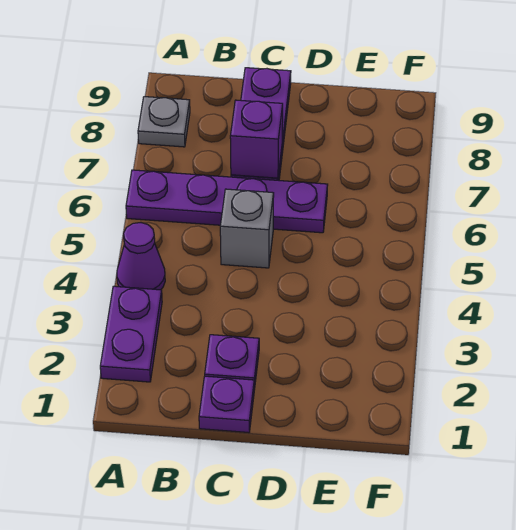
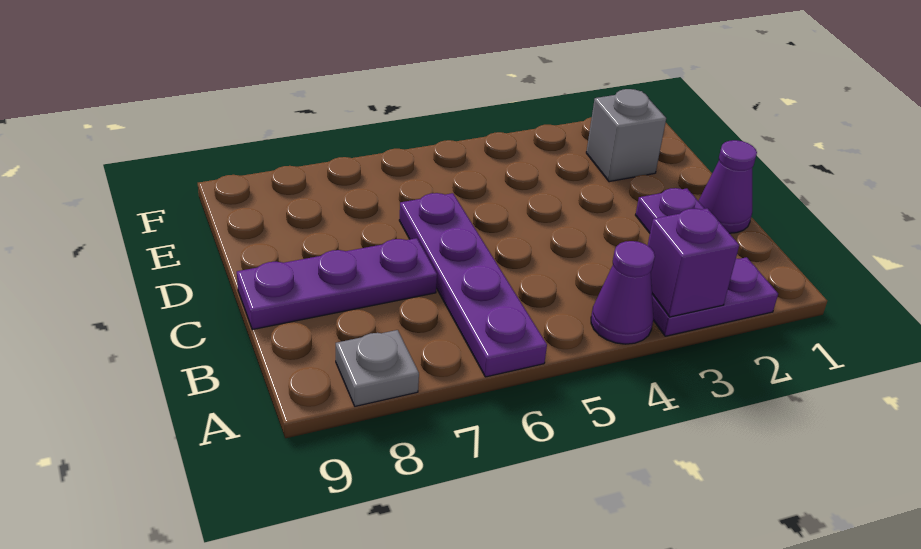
purple plate C1 level 1 -> purple cone C1 level 1
grey brick C5 level 1 -> grey brick E2 level 1
purple brick C7 level 2 -> purple brick A3 level 2

